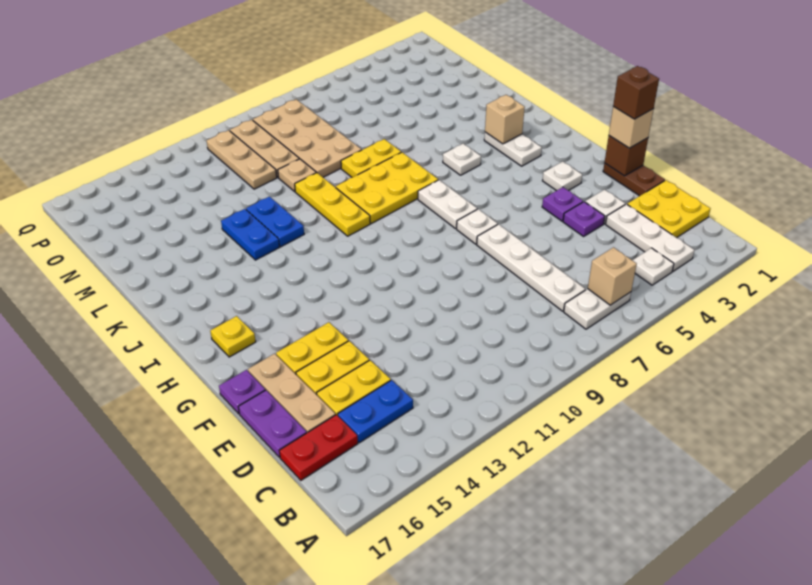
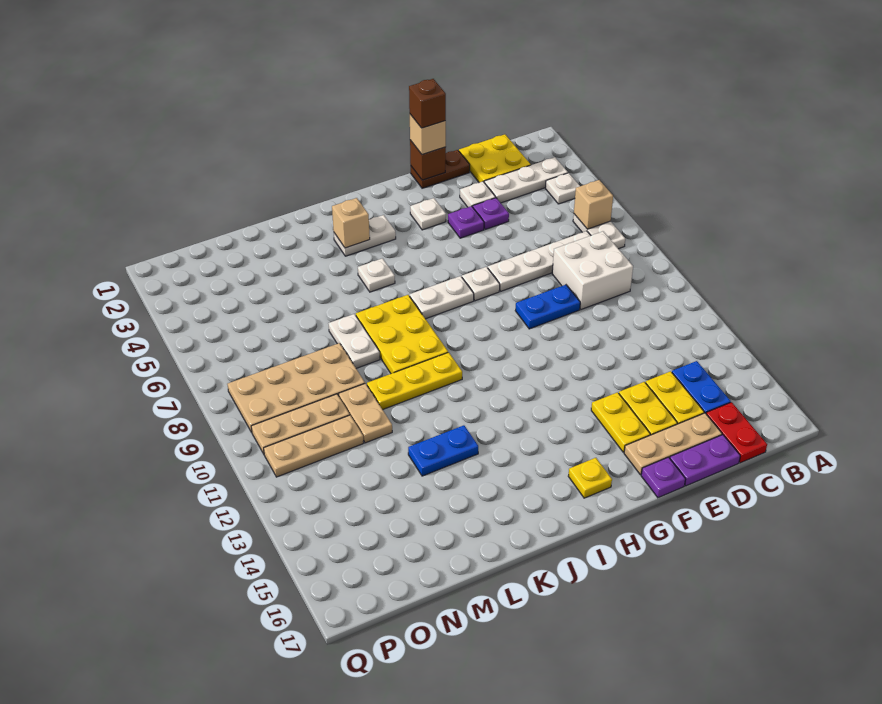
none -> white brick C8:D9 level 1
blue plate K12:L12 level 1 -> blue plate E9:F9 level 1
yellow plate L7:L8 level 1 -> white plate L7:L8 level 1
tan plate M10 level 1 -> tan plate M10:M11 level 1

